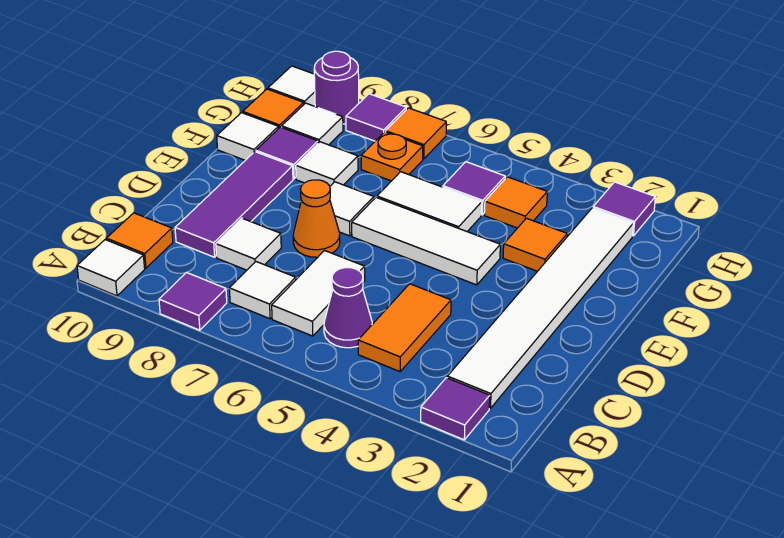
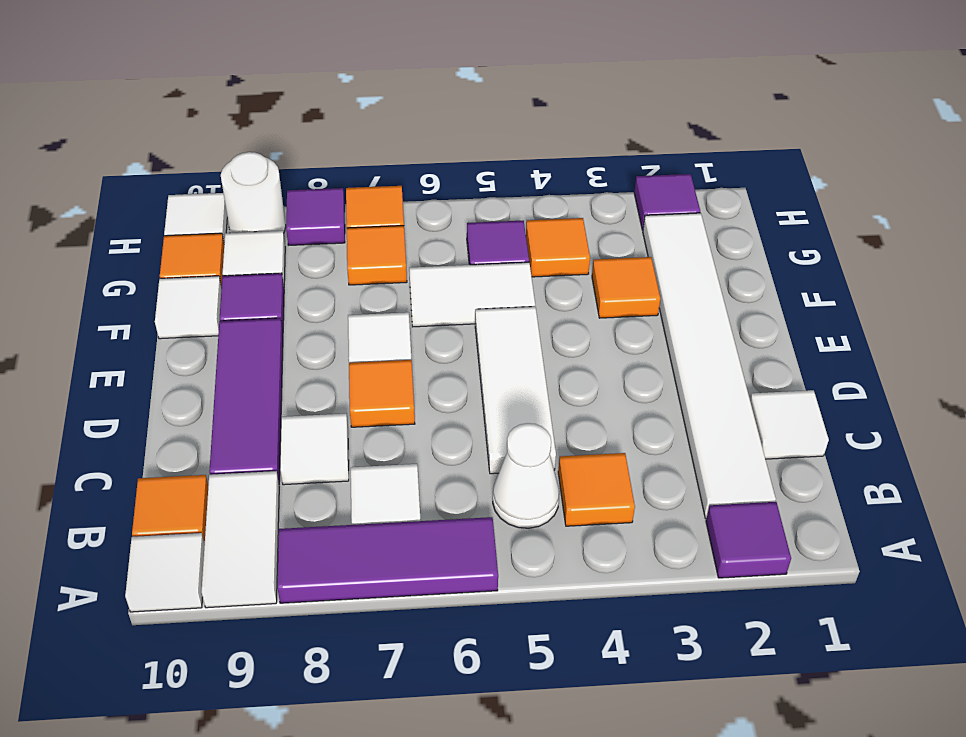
purple tile A8 level 1 -> purple tile A6:A8 level 1
orange tile B4:C4 level 1 -> orange tile B4 level 1
purple cone B5 level 1 -> white cone B5 level 1
white tile B6:C6 level 1 -> white tile A9:B9 level 1
orange cone D7 level 1 -> orange tile D7 level 1
white tile E4:E6 level 1 -> white tile C5:E5 level 1
white tile F8 level 1 -> white tile C1 level 1
orange plate G7 level 1 -> orange tile G7 level 1
purple round brick H9 level 1 -> white round brick H9 level 1

